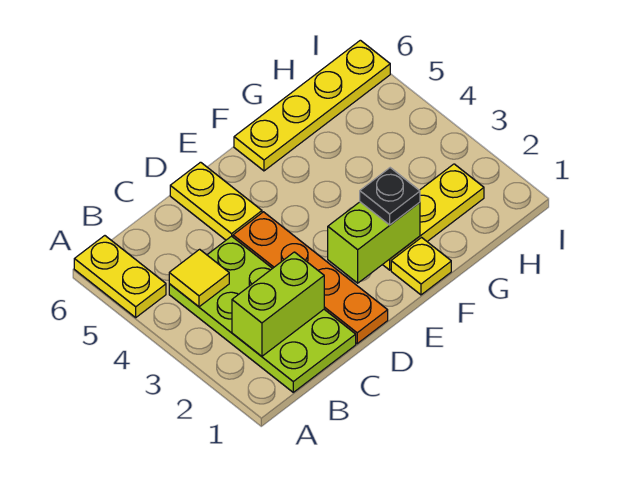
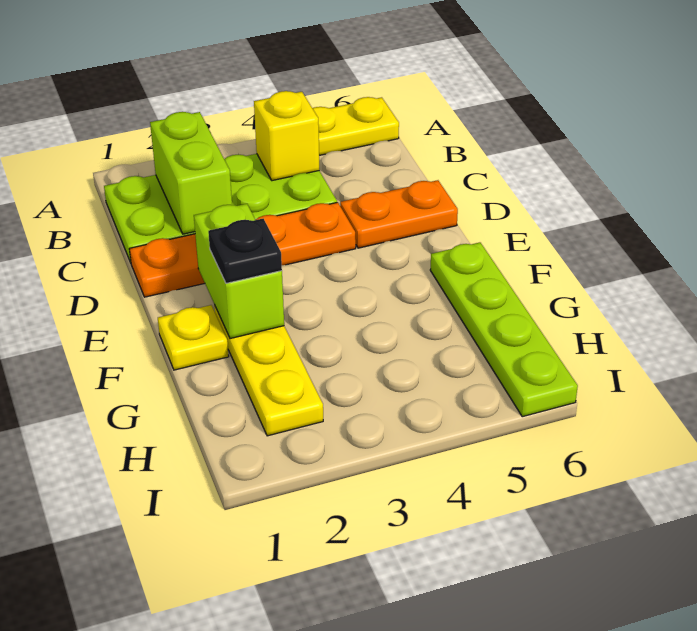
yellow tile B4 level 2 -> yellow brick B4 level 2
yellow plate D5:D6 level 1 -> orange plate D5:D6 level 1
yellow plate F6:I6 level 1 -> lime plate F6:I6 level 1

